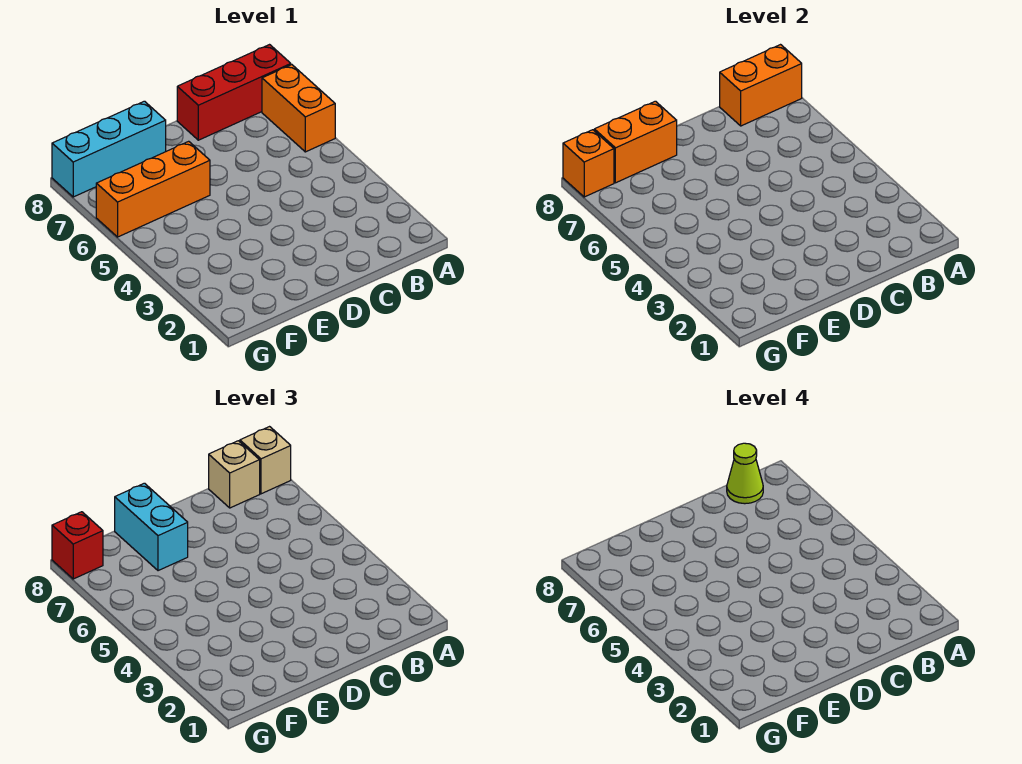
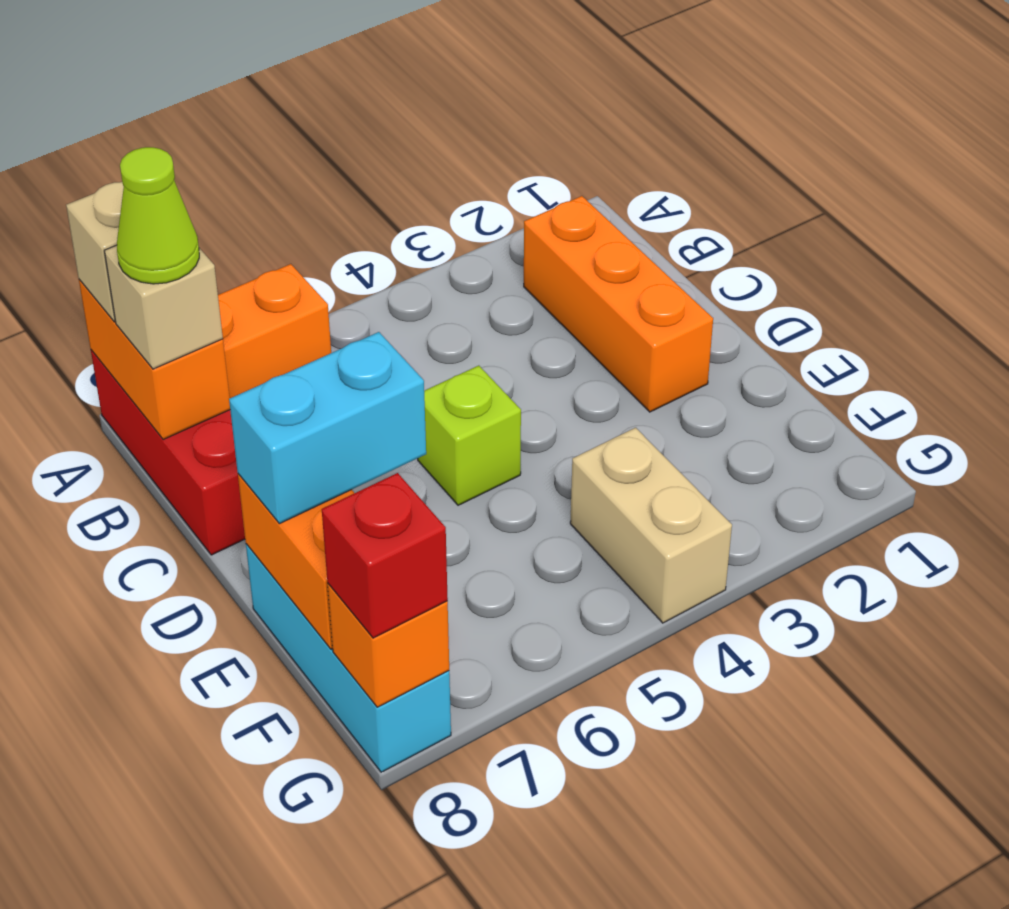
none -> lime brick D5 level 1
orange brick E6:G6 level 1 -> orange brick B2:D2 level 1
none -> tan brick F4:G4 level 1

